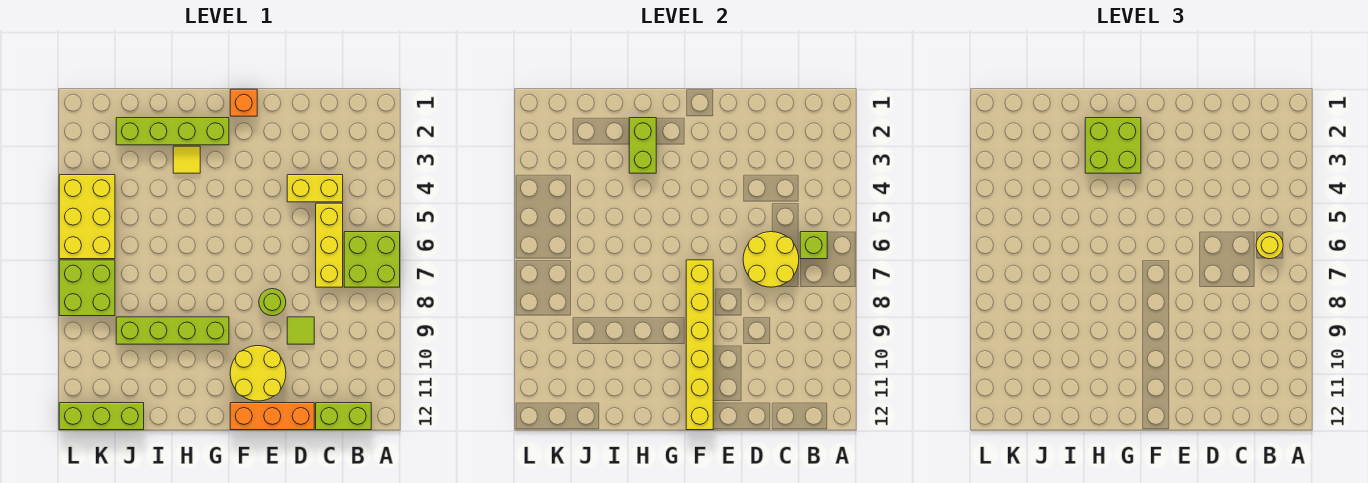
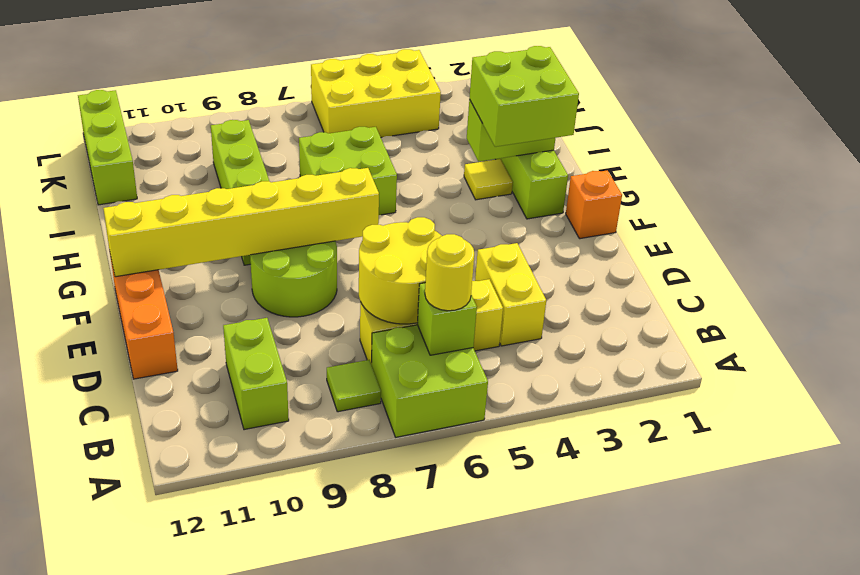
lime brick B12:C12 level 1 -> lime brick B10:C10 level 1
lime tile D9 level 1 -> lime tile B8 level 1
lime round brick E8 level 1 -> lime round brick E8:F9 level 1
yellow round brick E10:F11 level 1 -> none
lime brick K7:L8 level 1 -> lime brick H6:I7 level 1

